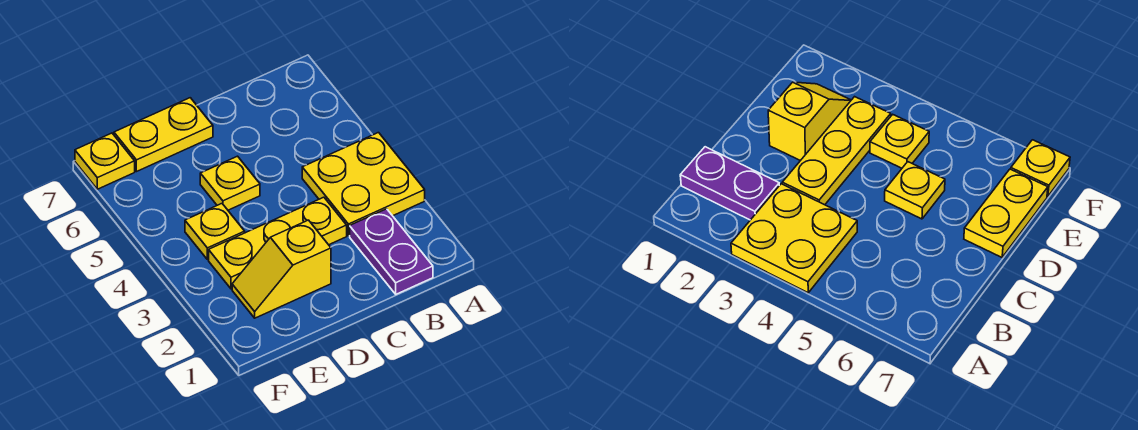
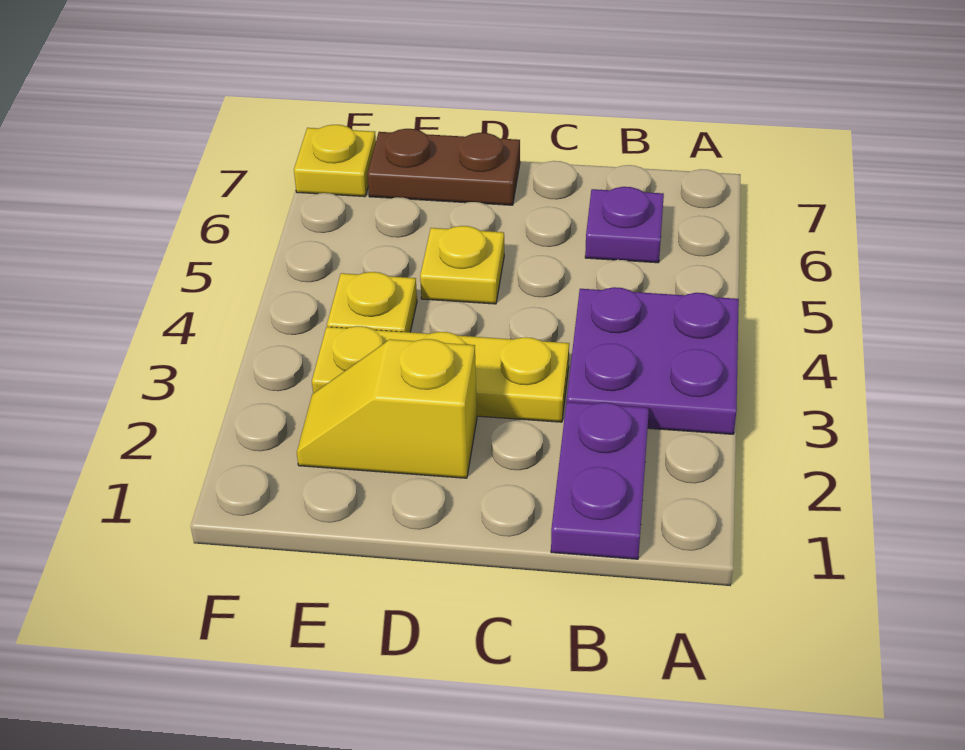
yellow plate A3:B4 level 1 -> purple plate A3:B4 level 1
none -> purple plate B6 level 1
yellow plate D7:E7 level 1 -> brown plate D7:E7 level 1

